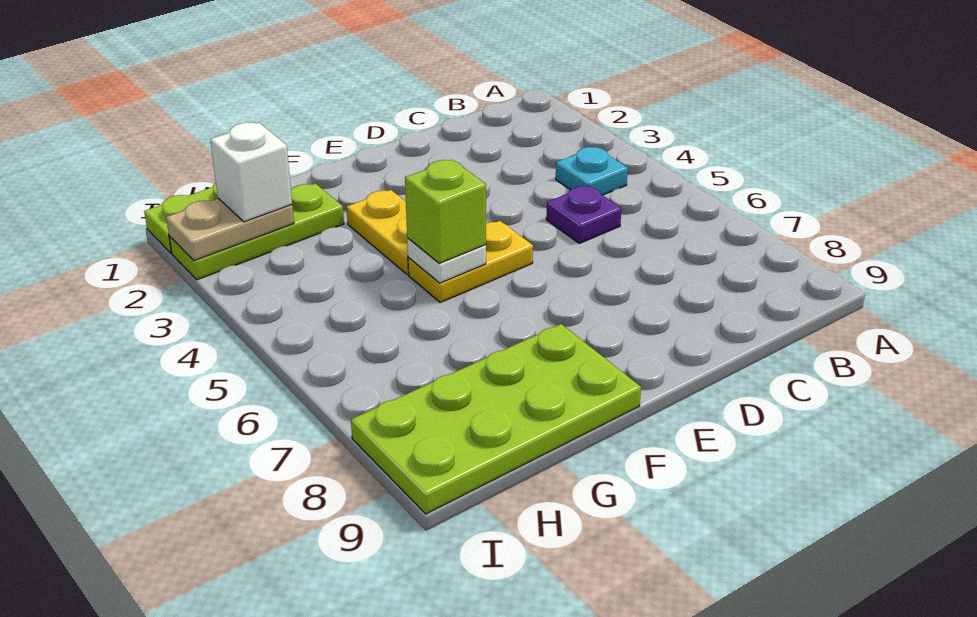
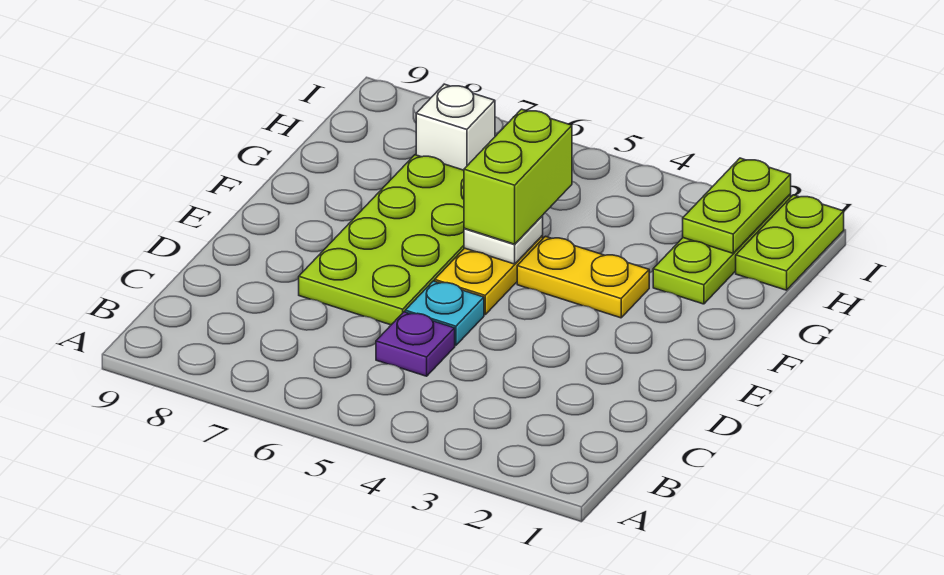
cyan plate B4 level 1 -> cyan plate D5 level 1
lime brick F5 level 3 -> lime brick F5:G5 level 3
lime plate F8:I9 level 1 -> lime plate D6:G7 level 1
tan plate H2:I2 level 2 -> lime plate H2:I2 level 2
white brick H2 level 3 -> white brick H7 level 1

